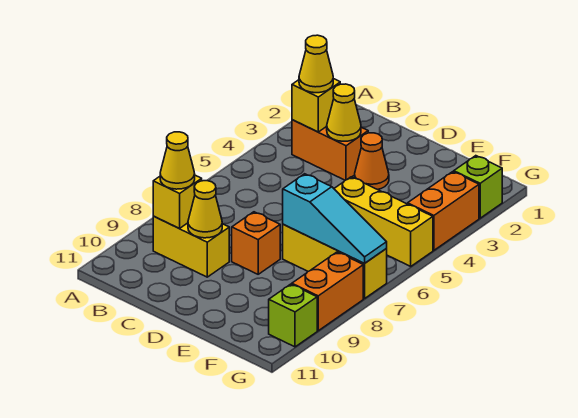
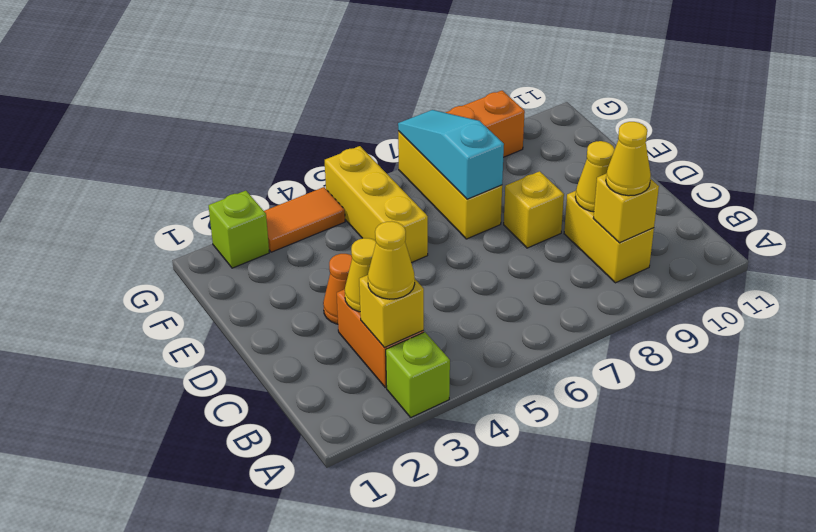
orange brick D8 level 1 -> yellow brick D8 level 1
orange brick G3:G4 level 1 -> orange tile G3:G4 level 1
lime brick G10 level 1 -> lime brick A3 level 1

